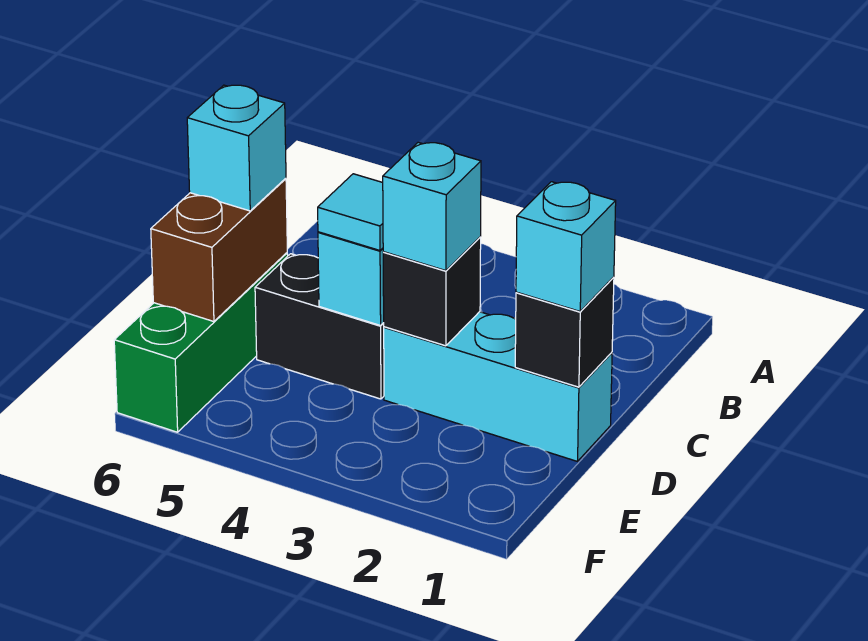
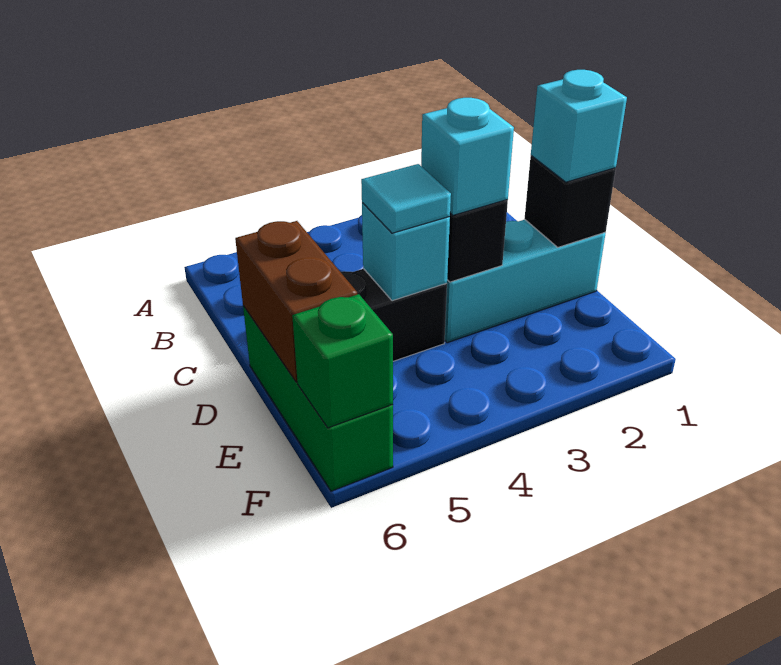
cyan brick D6 level 3 -> none
none -> green brick F6 level 2

